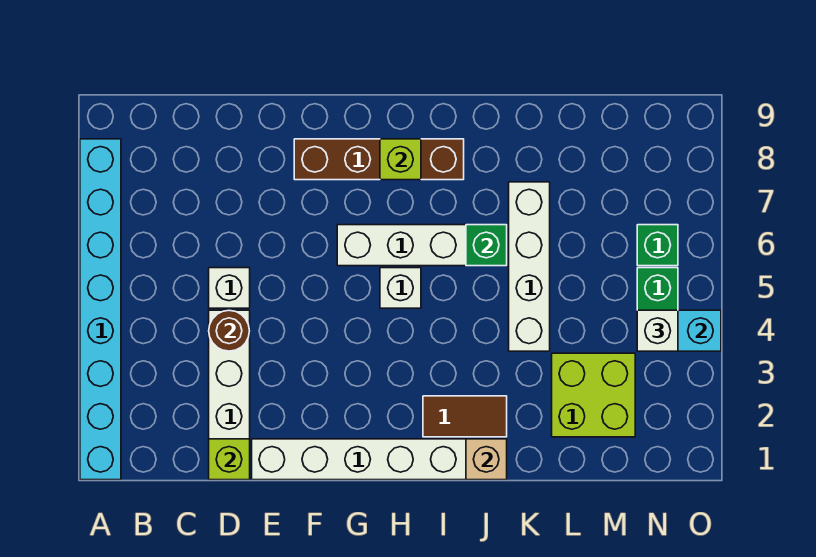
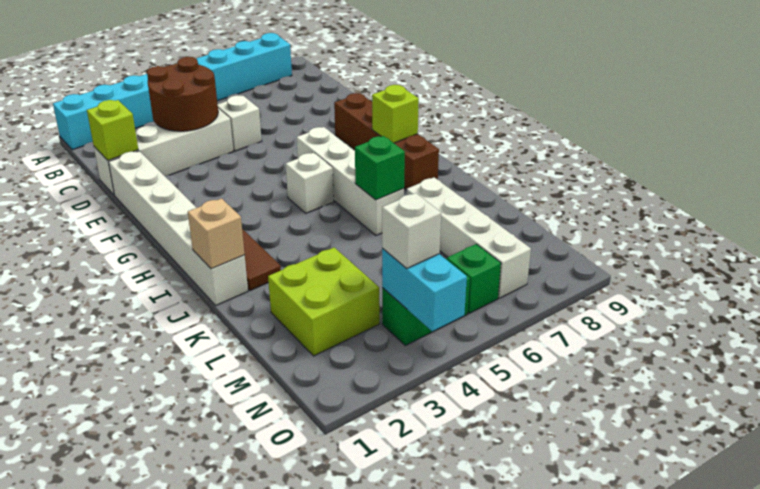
brown round brick D4 level 2 -> brown round brick C3:D4 level 2
white brick K4:K7 level 1 -> white brick K7:N7 level 1

